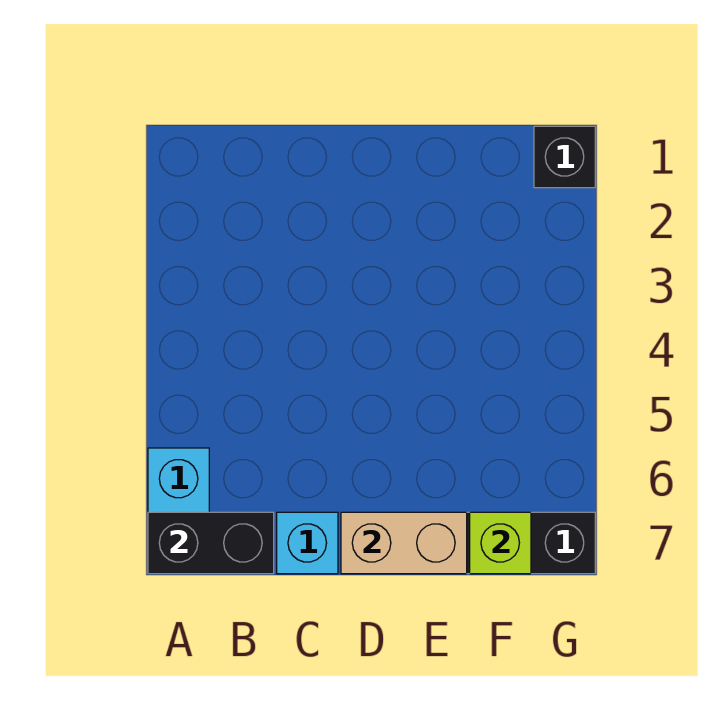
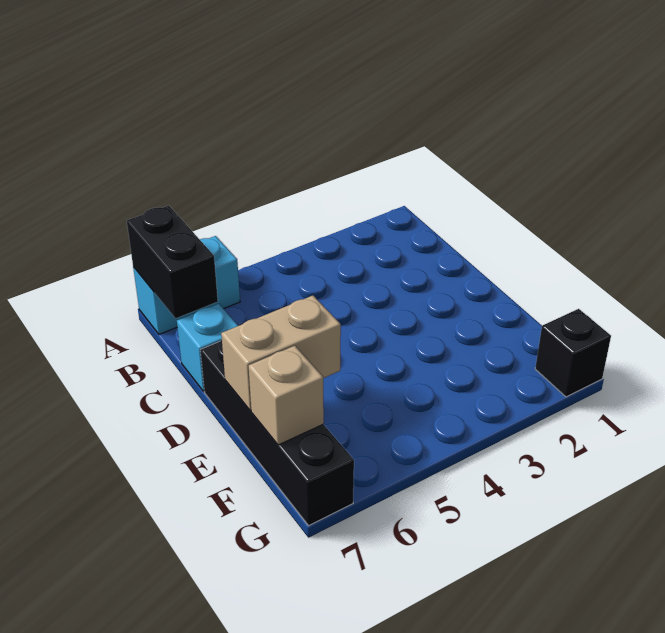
tan brick D7:E7 level 2 -> tan brick E6:E7 level 2
lime brick F7 level 2 -> tan brick F7 level 2

